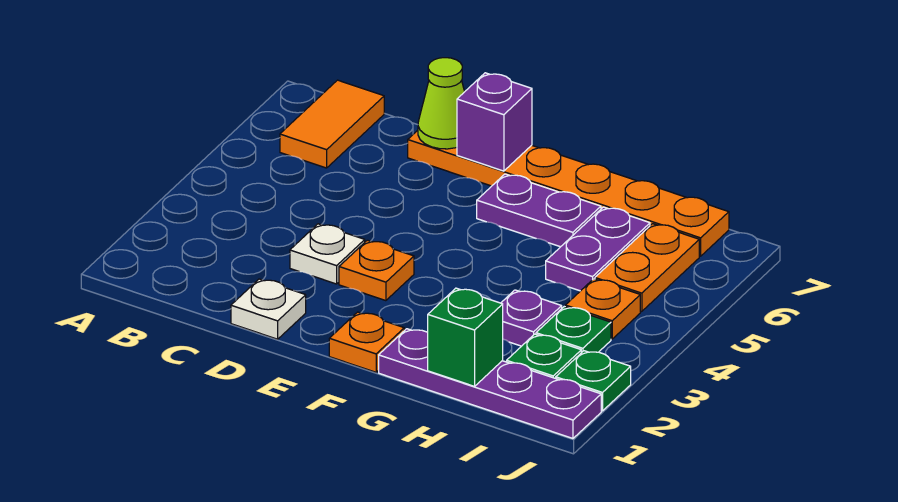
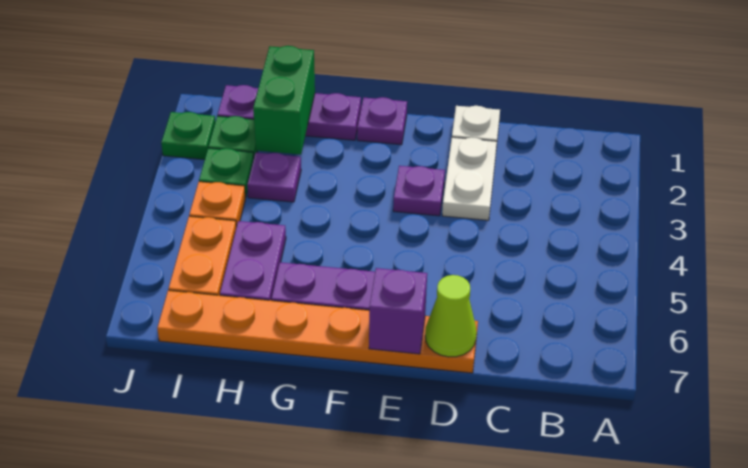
orange tile B6:B7 level 1 -> none
white plate D3 level 1 -> white plate D2:D3 level 1
orange plate E3 level 1 -> purple plate E3 level 1
orange plate F1 level 1 -> purple plate F1 level 1
purple plate G1:J1 level 1 -> purple plate G1:I1 level 1
green brick H1 level 2 -> green brick H1:H2 level 2

